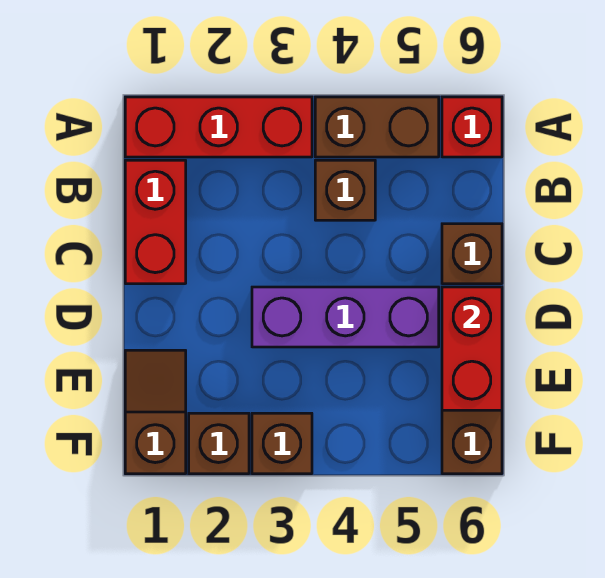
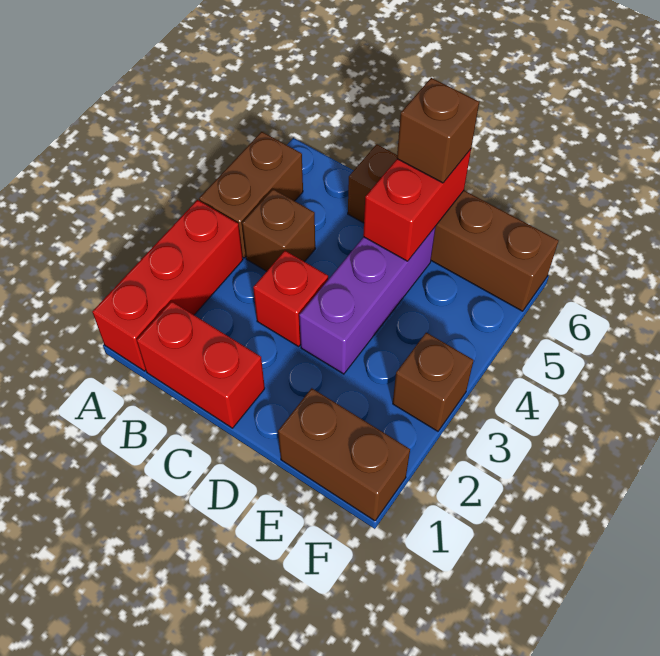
red brick A6 level 1 -> red brick C3 level 1
red brick D6:E6 level 2 -> red brick D5:D6 level 2
brown slope E1:F1 level 1 top F -> brown brick E1:F1 level 1
brown brick F2 level 1 -> brown brick D6 level 3

